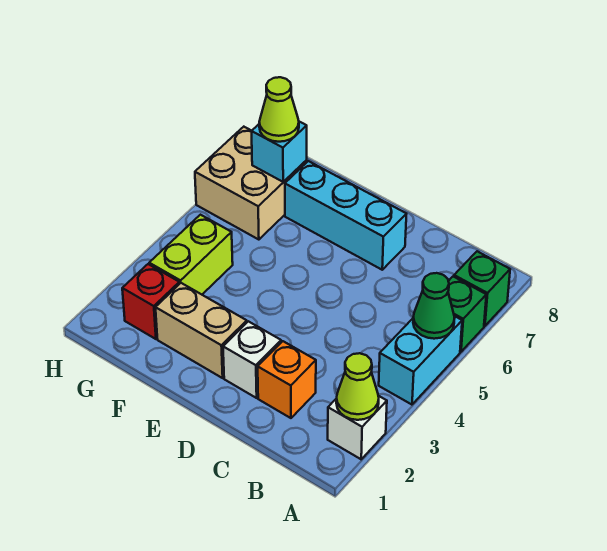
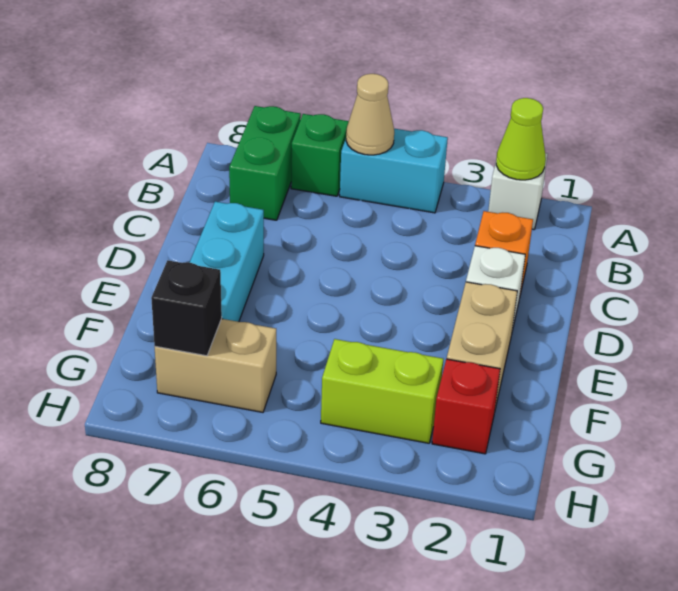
green cone A5 level 2 -> tan cone A5 level 2
green brick A7 level 1 -> green brick A7:B7 level 1
tan brick G6:H7 level 1 -> tan brick G6:G7 level 1
cyan brick G7 level 2 -> black brick G7 level 2
lime cone G7 level 3 -> none

